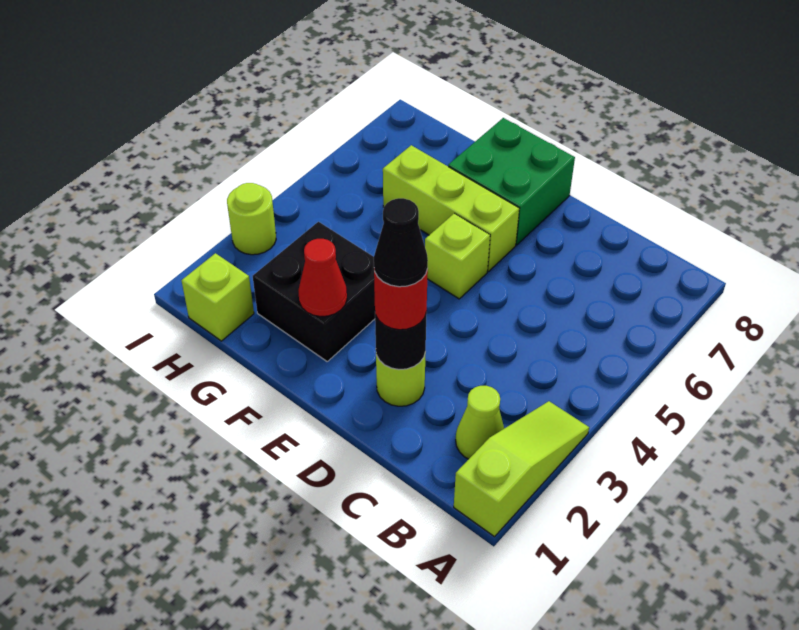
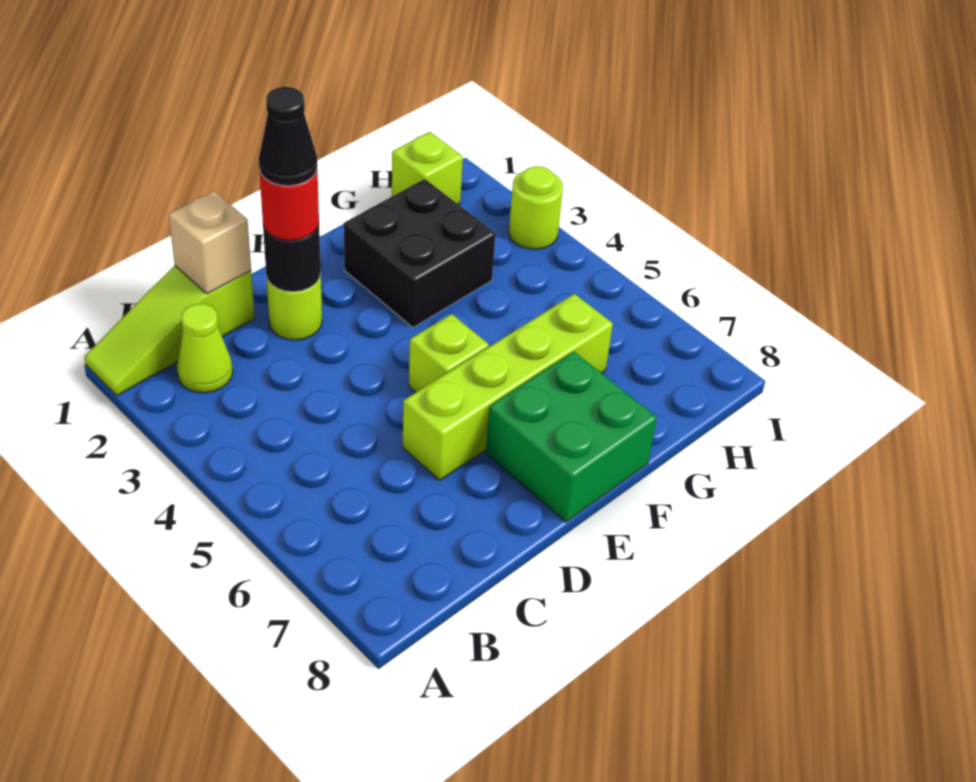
lime slope A1:A3 level 1 top 1 -> lime slope A1:C1 level 1 top C
none -> tan brick C1 level 2
lime brick E6:G6 level 1 -> lime brick D6:G6 level 1
red cone F2 level 2 -> none

